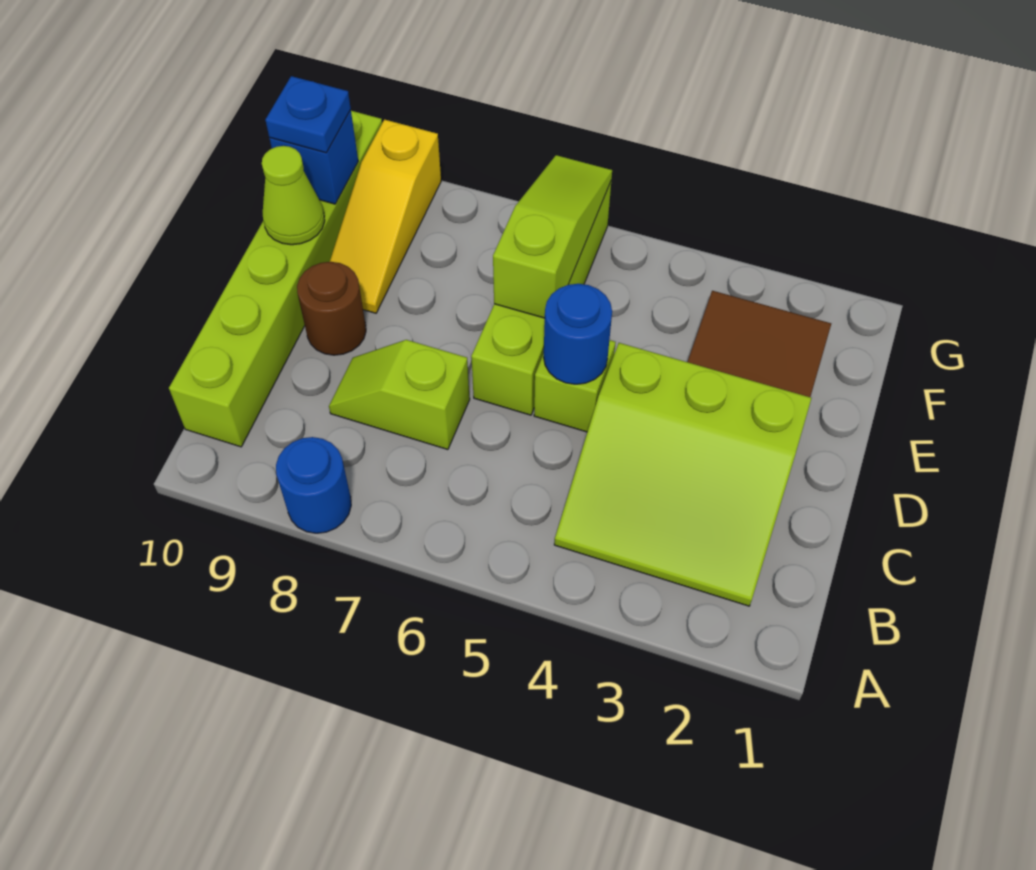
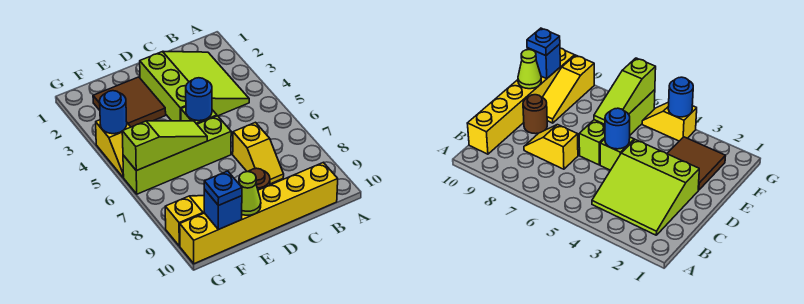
blue round brick A8 level 1 -> blue round brick G4 level 2
lime brick B10:G10 level 1 -> yellow brick B10:G10 level 1
lime slope C7:C8 level 1 top 7 -> yellow slope C7:C8 level 1 top 7
lime slope E6:G6 level 2 top E -> lime slope E6:G6 level 2 top G
none -> yellow slope G4:G5 level 1 top 4

